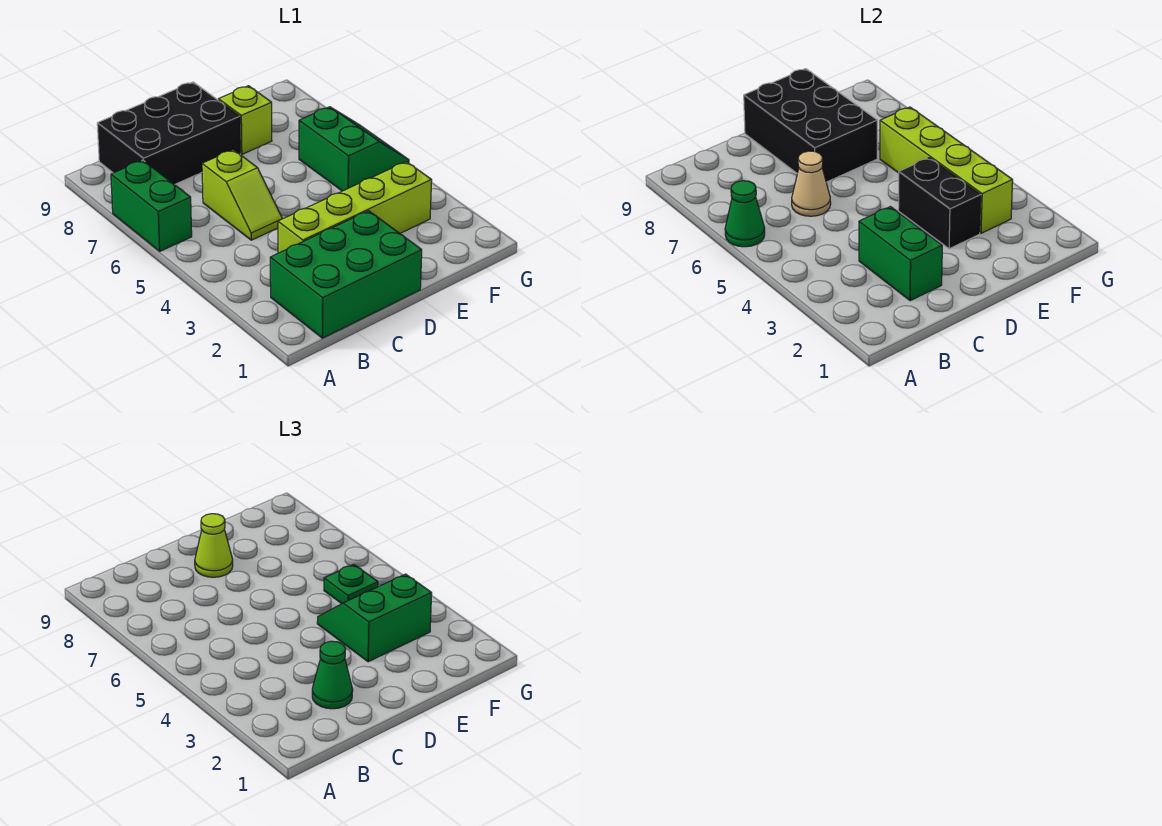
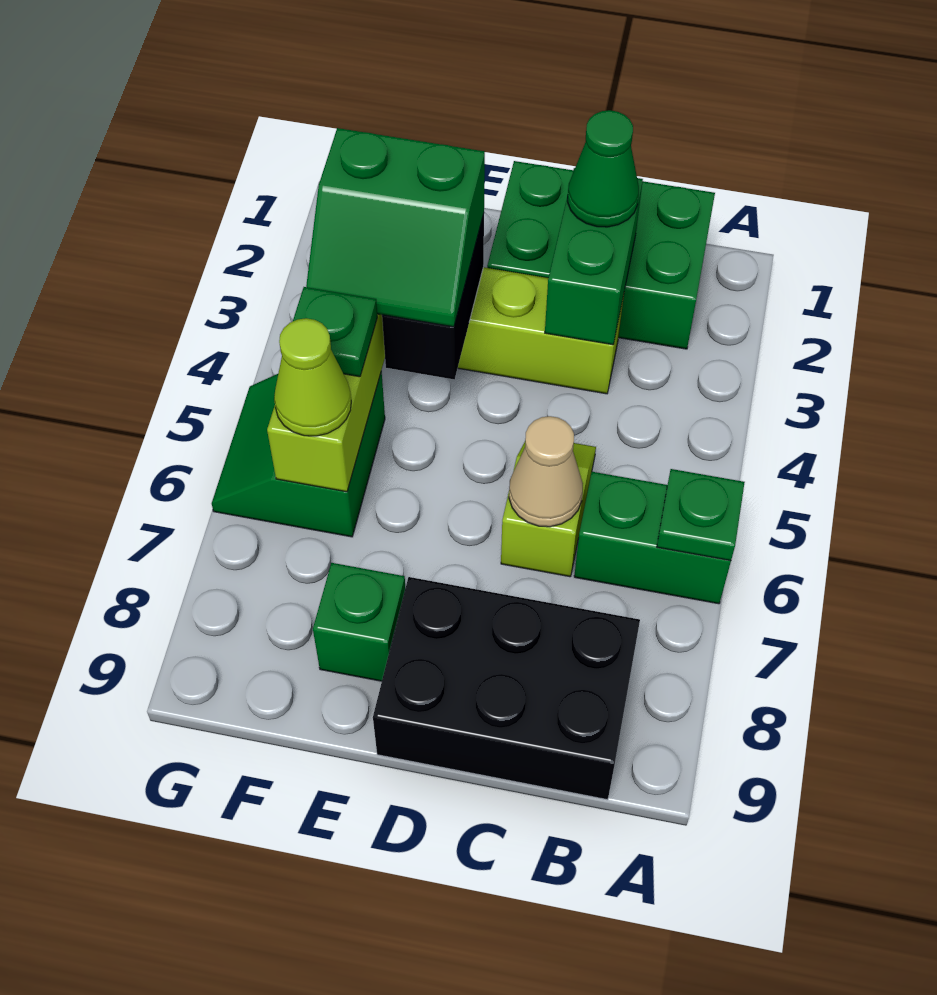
green brick A6:A7 level 1 -> green brick A6:B6 level 1
green cone A6 level 2 -> green plate A6 level 2
black brick D7:E9 level 2 -> none
lime cone D8 level 3 -> lime cone F6 level 3
lime brick E8 level 1 -> green brick E8 level 1

